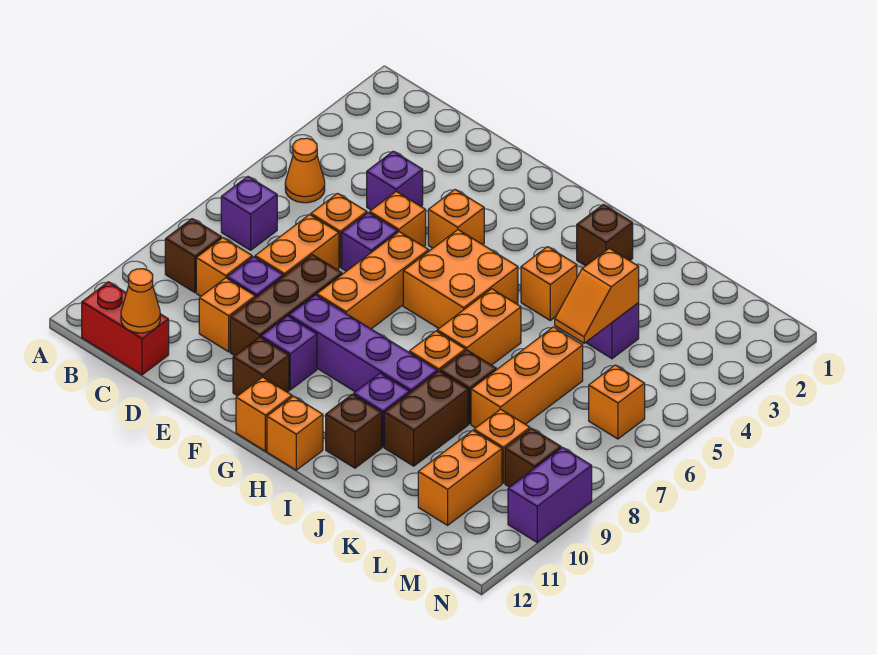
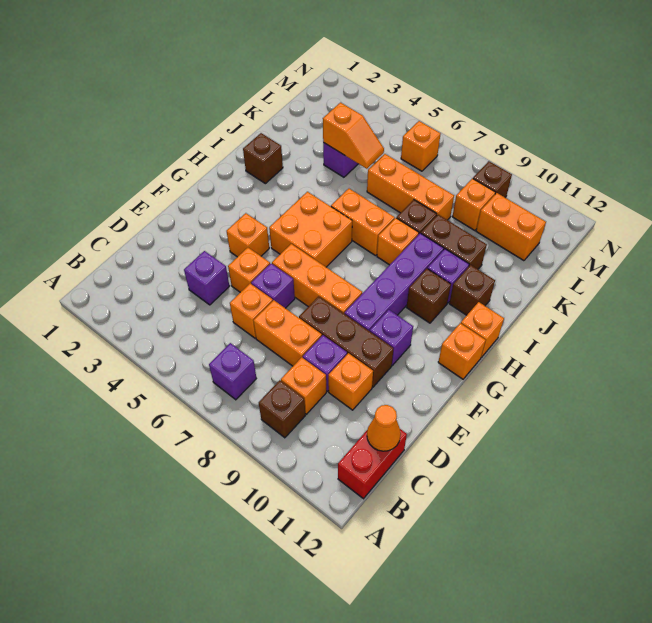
orange cone B5 level 1 -> none
brown brick F11 level 1 -> brown brick H10 level 1
orange brick I4 level 1 -> none
purple brick N9:N10 level 1 -> none

